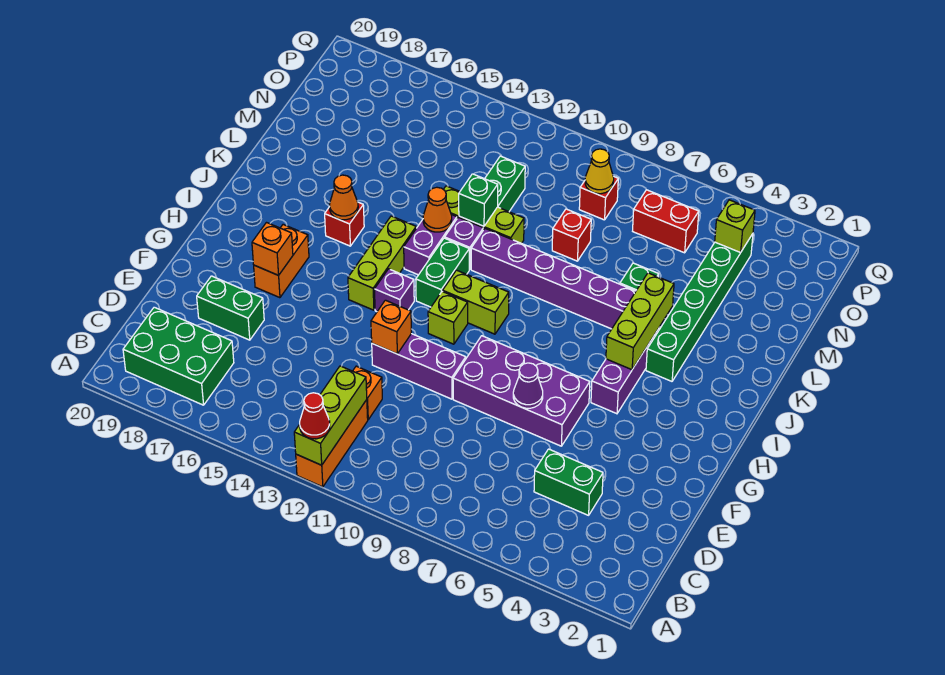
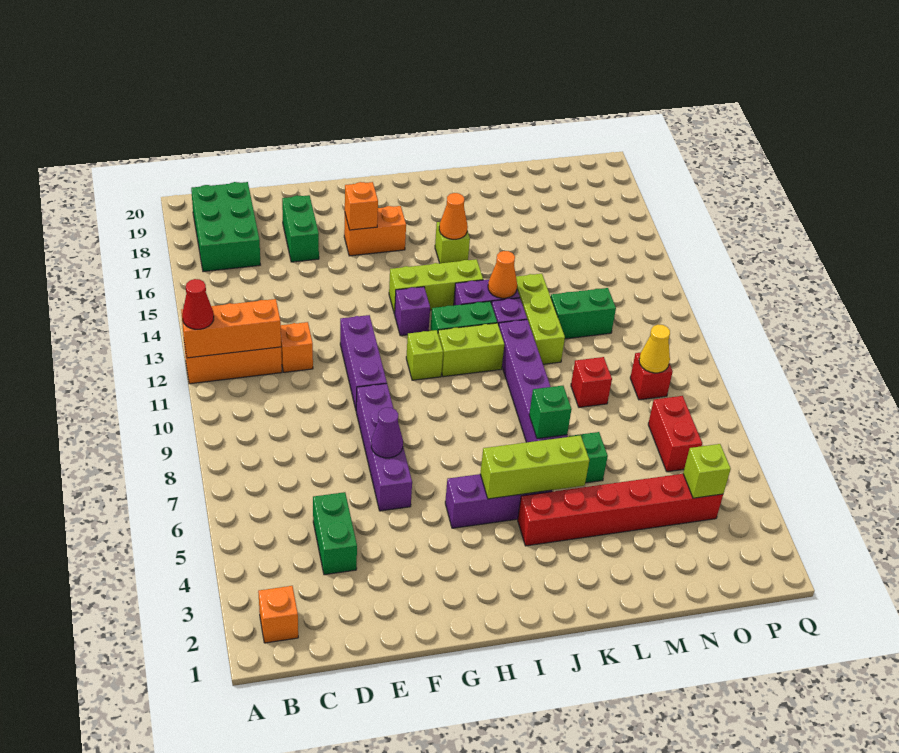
lime brick A12:C12 level 2 -> orange brick A12:C12 level 2
purple brick F6:G9 level 1 -> purple brick F6:F9 level 1
orange brick F12 level 2 -> orange brick B2 level 1
lime brick I10:I11 level 1 -> lime brick I11:J11 level 1
green brick J4:O4 level 1 -> red brick J4:O4 level 1
red brick J16 level 1 -> lime brick J16 level 1
green brick L12 level 2 -> green brick K7 level 2

